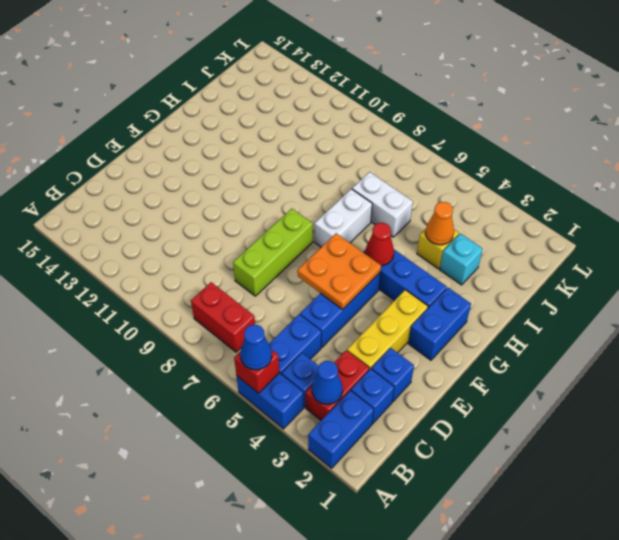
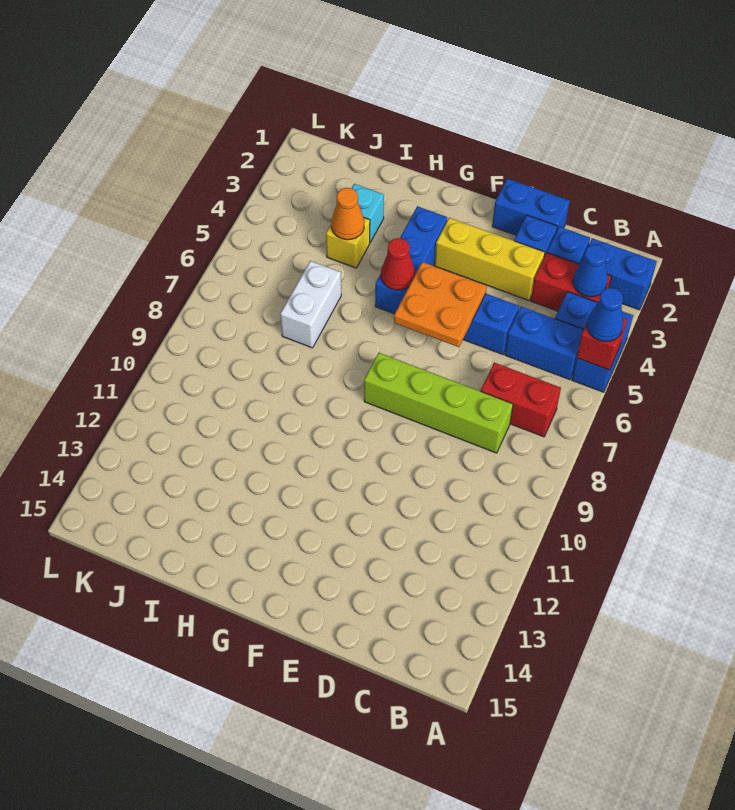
red brick B7:B8 level 1 -> red brick B7:C7 level 1
lime brick D8:F8 level 1 -> lime brick C8:F8 level 1
blue brick F2:G2 level 1 -> blue brick D1:E1 level 1
white brick G7:H7 level 1 -> none

